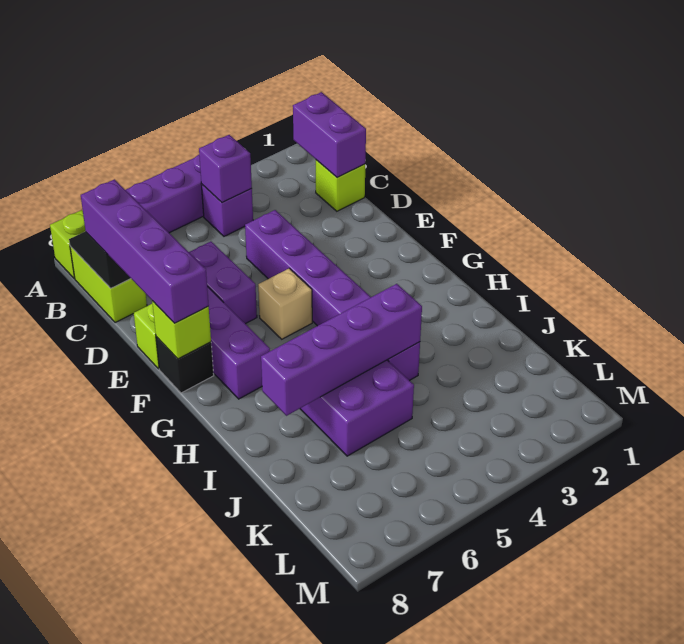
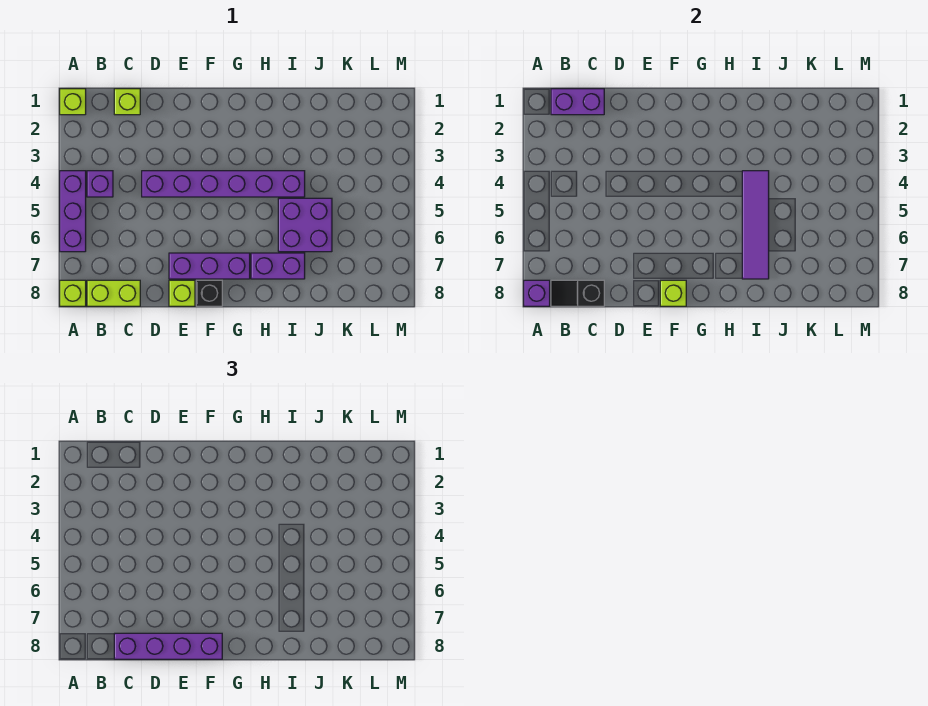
none -> lime brick A1 level 1
purple brick B4 level 2 -> purple brick A8 level 2
purple brick D6:E6 level 1 -> purple brick H7:I7 level 1
tan brick F5 level 1 -> none
purple brick I4:I7 level 2 -> purple tile I4:I7 level 2

